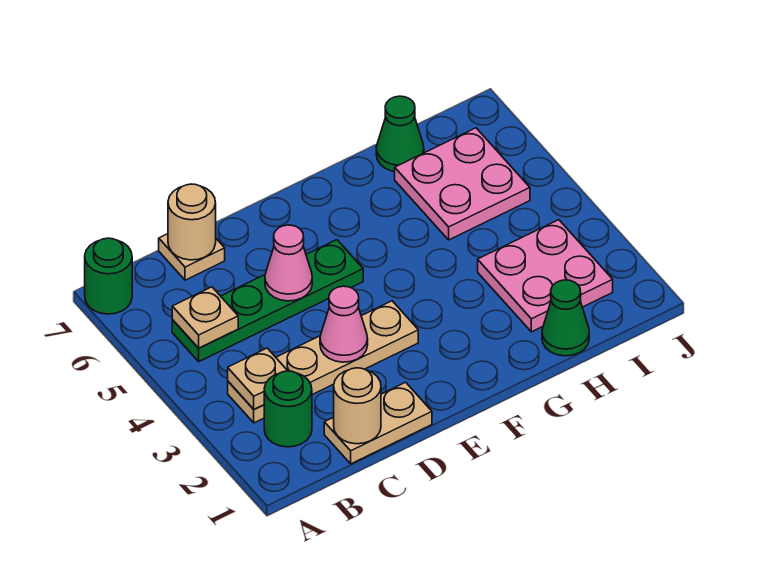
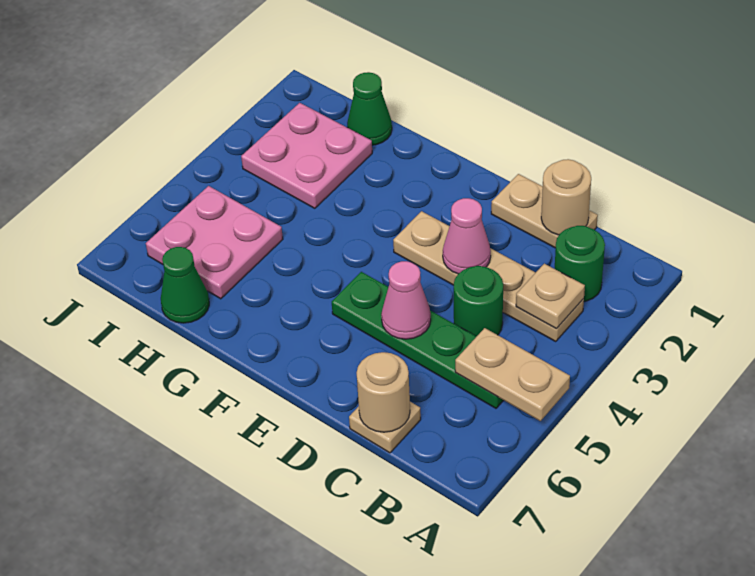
green round brick A7 level 1 -> green round brick C4 level 1
tan plate B5 level 2 -> tan plate A5:B5 level 2

